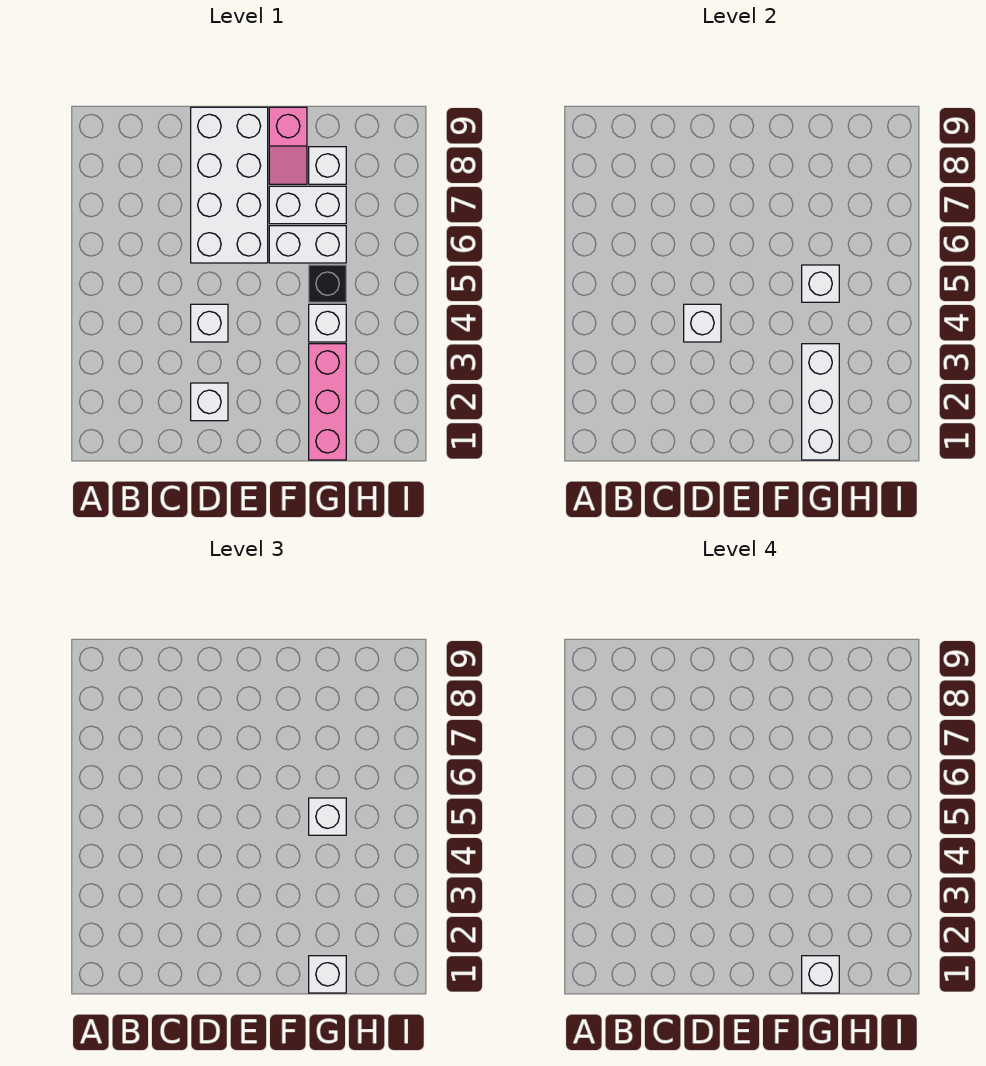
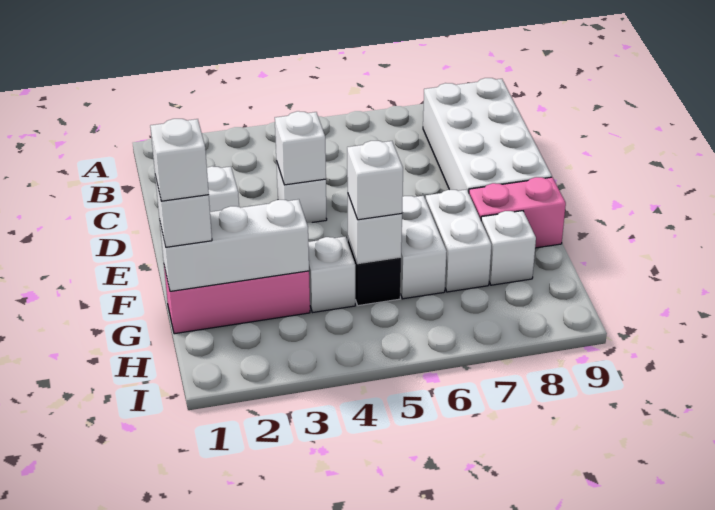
white brick D6:E9 level 1 -> white brick B8:E9 level 1
pink slope F8:F9 level 1 top 9 -> pink brick F8:F9 level 1

